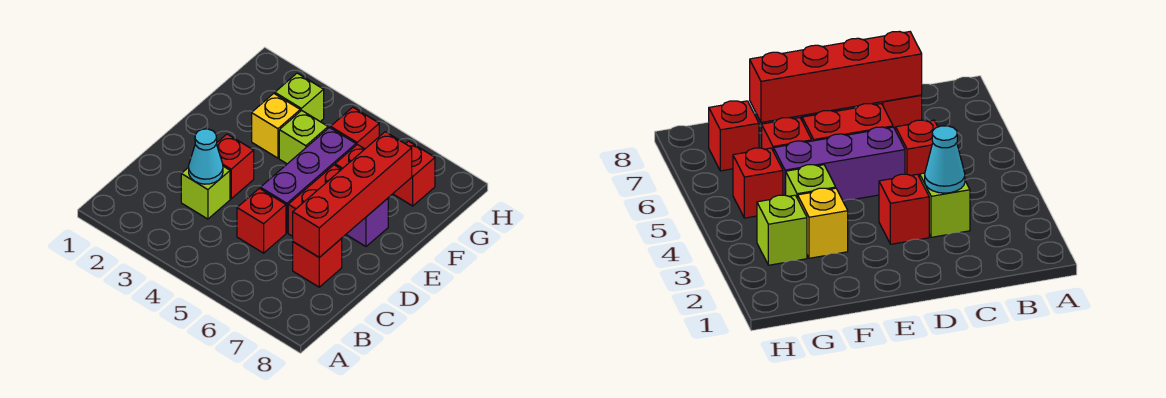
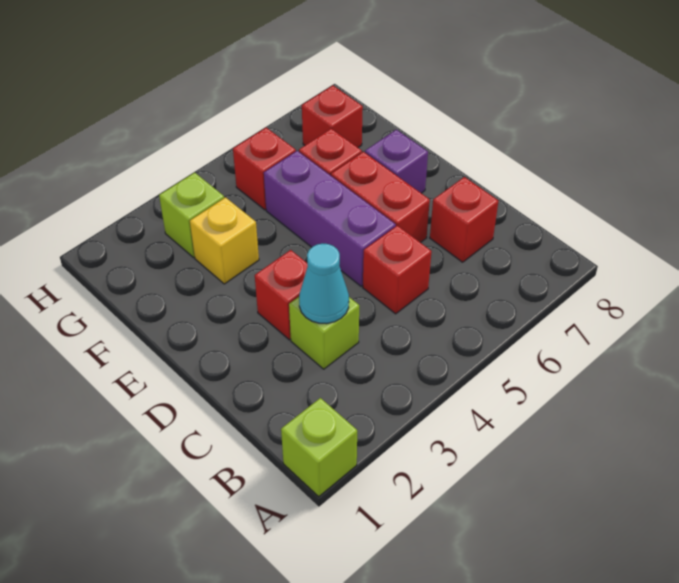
red brick C7:F7 level 2 -> none
lime brick F4 level 1 -> lime brick A1 level 1

